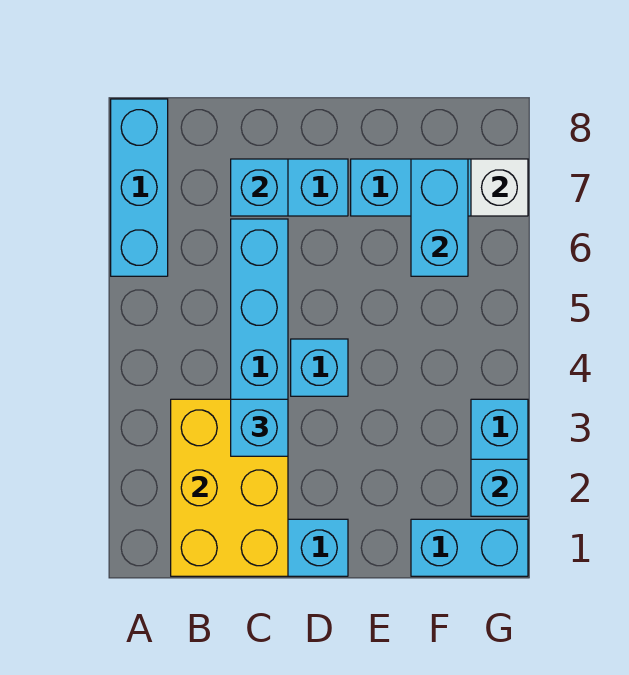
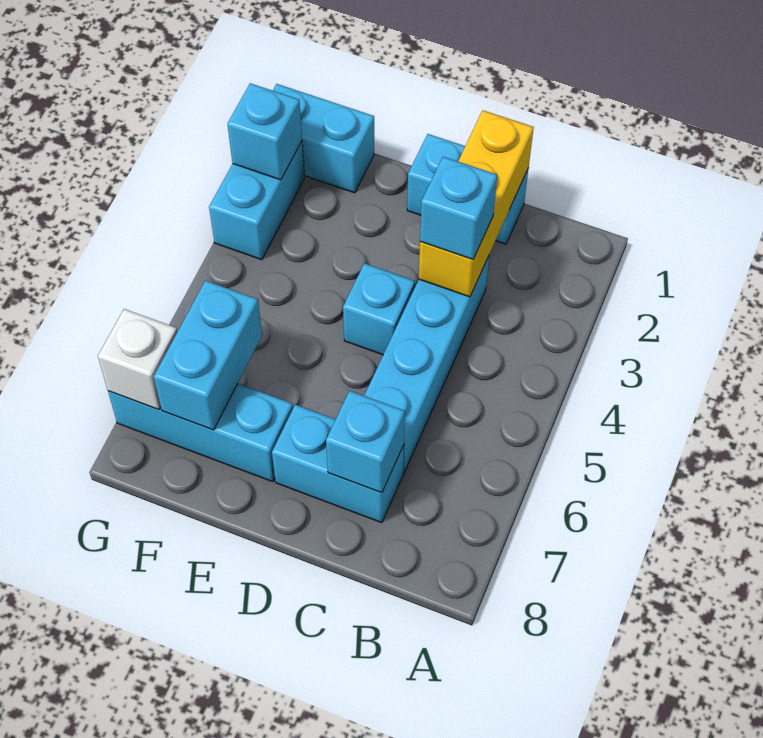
cyan brick A6:A8 level 1 -> none
yellow brick B1:C3 level 2 -> yellow brick C1:C3 level 2

